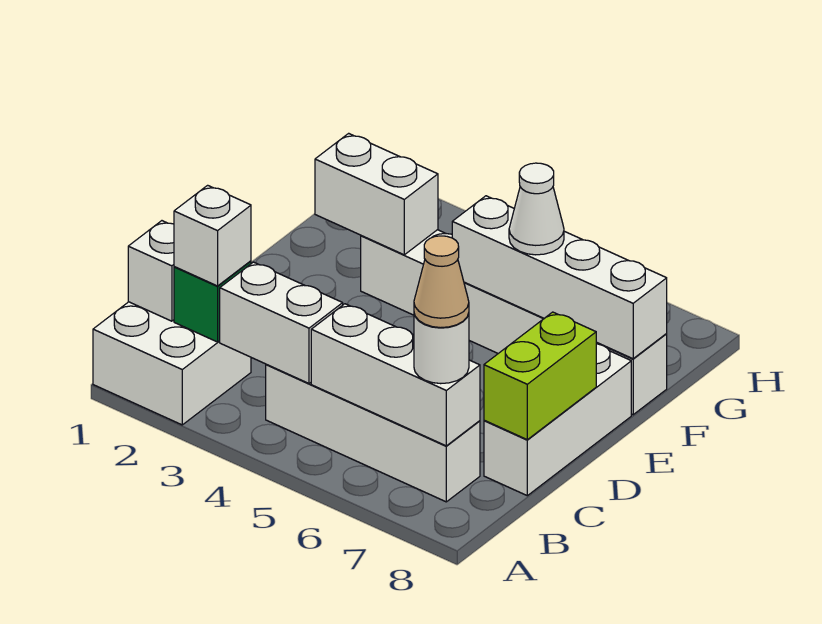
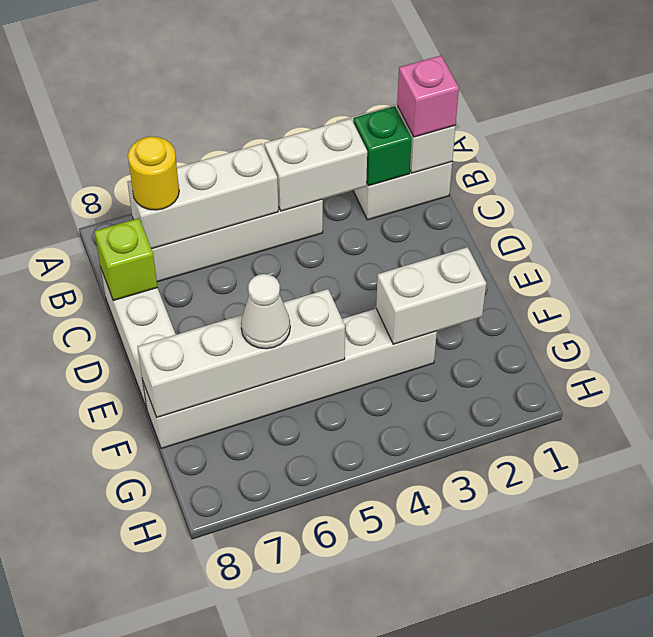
none -> pink brick B1 level 3
white brick B2 level 3 -> none
white round brick B7 level 3 -> yellow round brick B7 level 3
tan cone B7 level 4 -> none
lime brick C8:D8 level 2 -> lime brick C8 level 2

